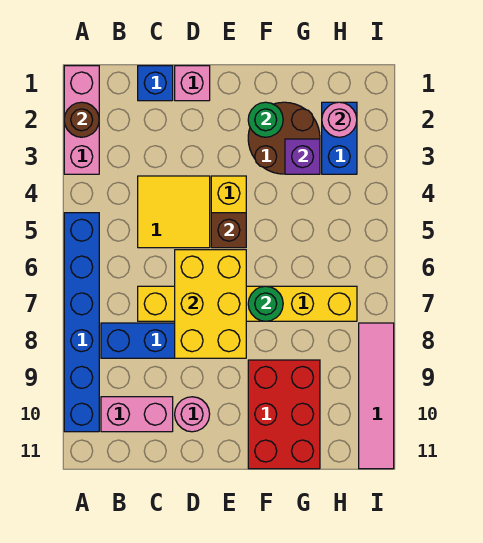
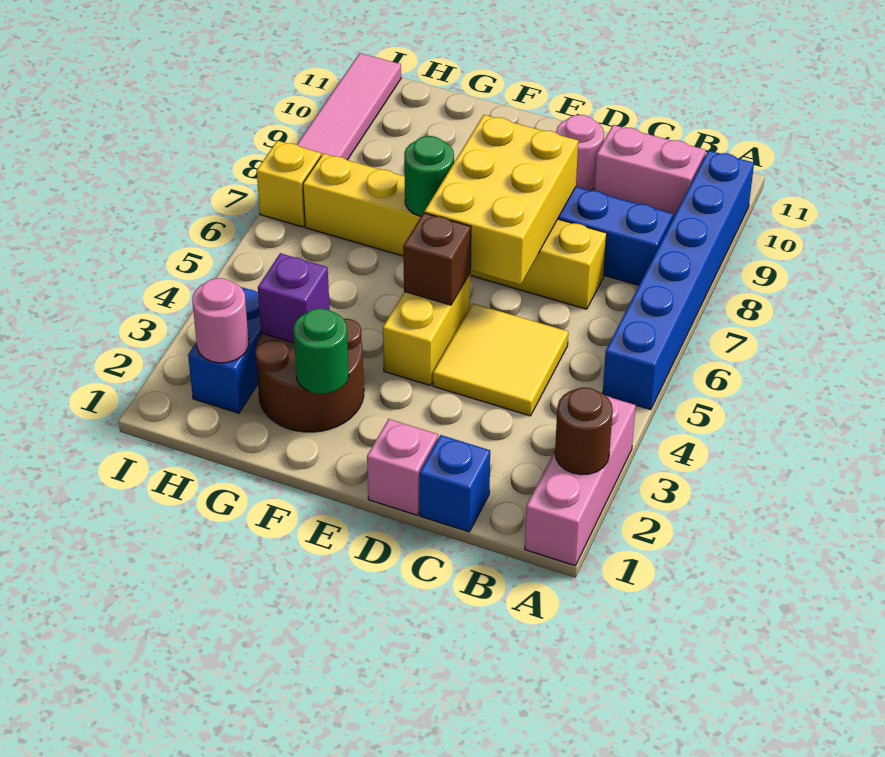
red brick F9:G11 level 1 -> none
none -> yellow brick I7 level 1

